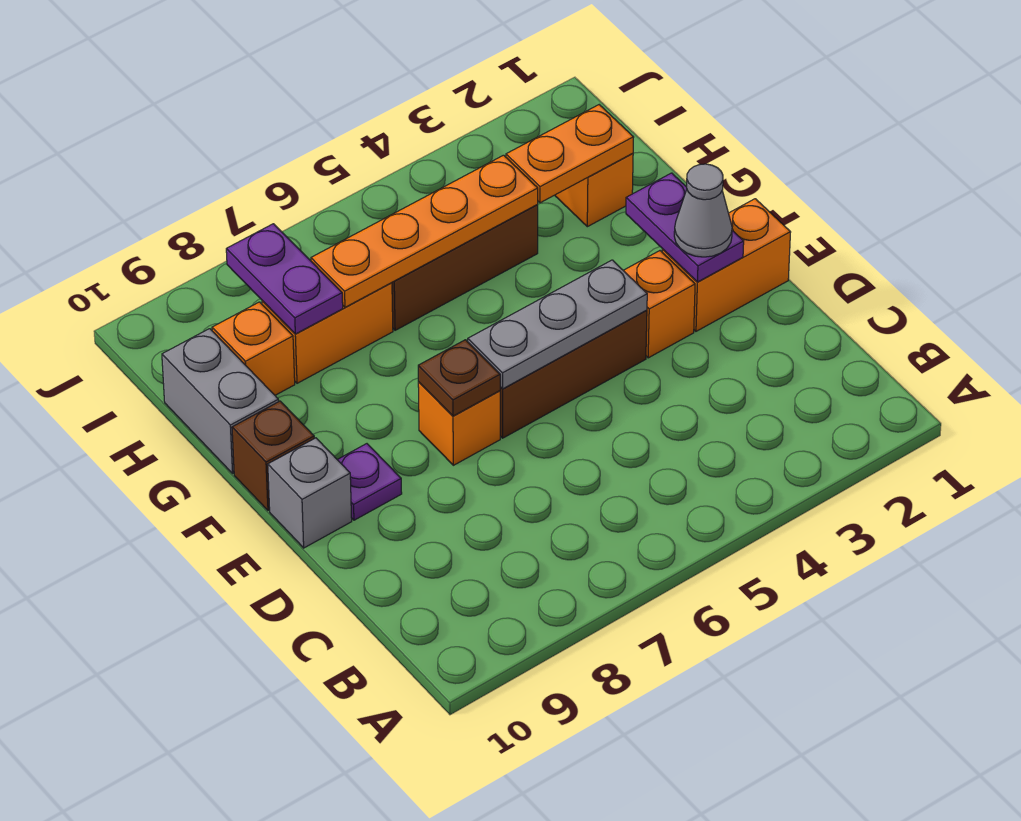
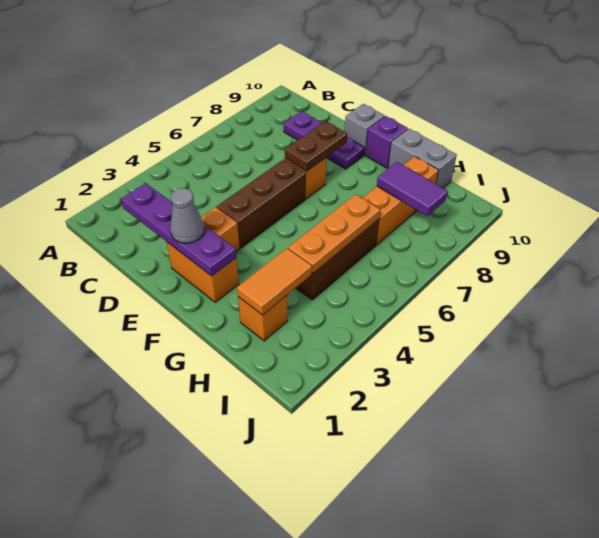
orange brick E1:E2 level 1 -> orange brick E2:F2 level 1
purple plate E2:F2 level 2 -> purple plate C2:F2 level 2
grey plate E4:E6 level 2 -> none
brown plate E7 level 2 -> brown plate E7:E8 level 2
purple plate E9 level 1 -> purple plate C9:E9 level 1
brown brick F10 level 1 -> purple brick F10 level 1
orange plate H2:H3 level 2 -> orange tile H2:H3 level 2
orange plate H4:H7 level 2 -> orange plate H4:H6 level 2
purple plate H8:I8 level 2 -> purple tile H8:I8 level 2

